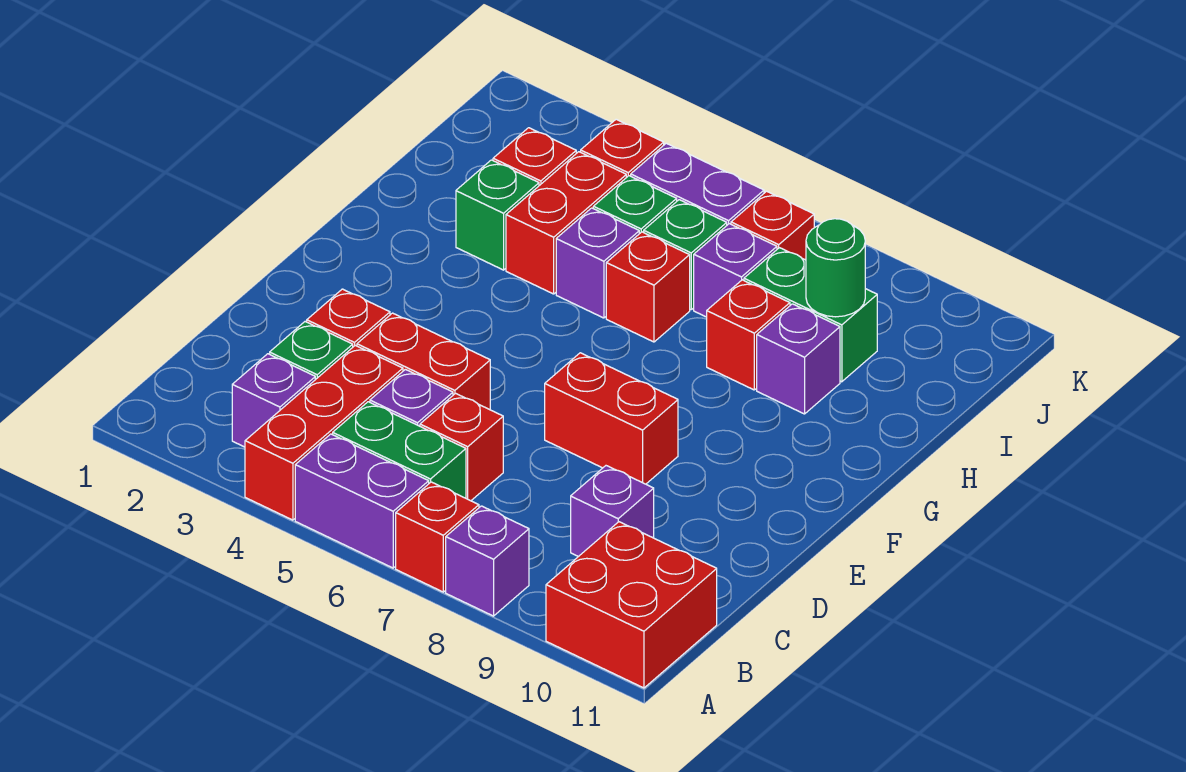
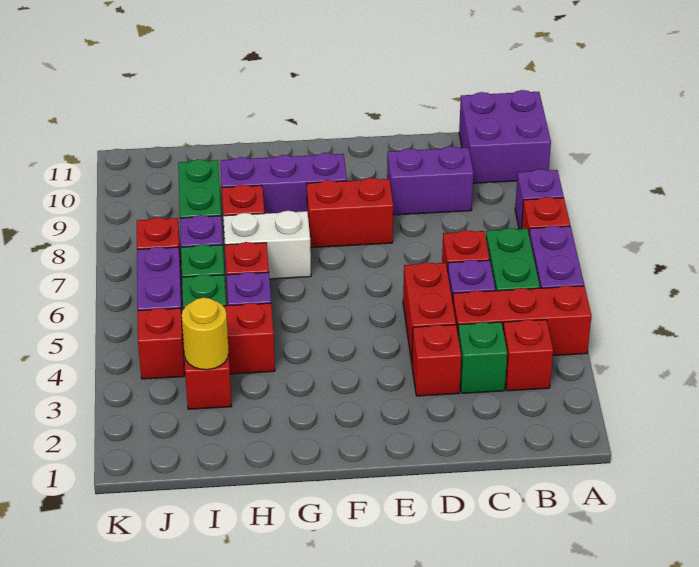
red brick A10:B11 level 1 -> purple brick A10:B11 level 1
purple brick B3 level 1 -> red brick B3 level 1
purple brick C9 level 1 -> purple brick C9:D9 level 1
red brick E7:E8 level 1 -> red brick E8:F8 level 1
none -> white brick G7:H7 level 1
green brick H3 level 1 -> none
purple brick H9 level 1 -> purple brick F9:H9 level 1
none -> yellow round brick I3 level 2
green round brick I9 level 2 -> none

